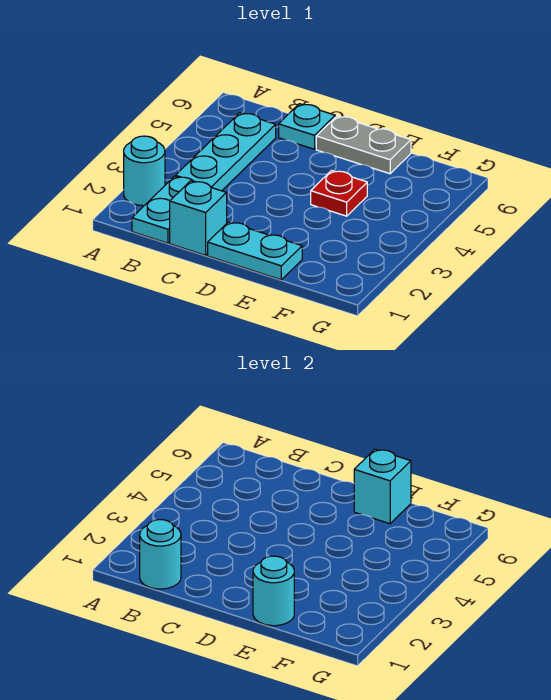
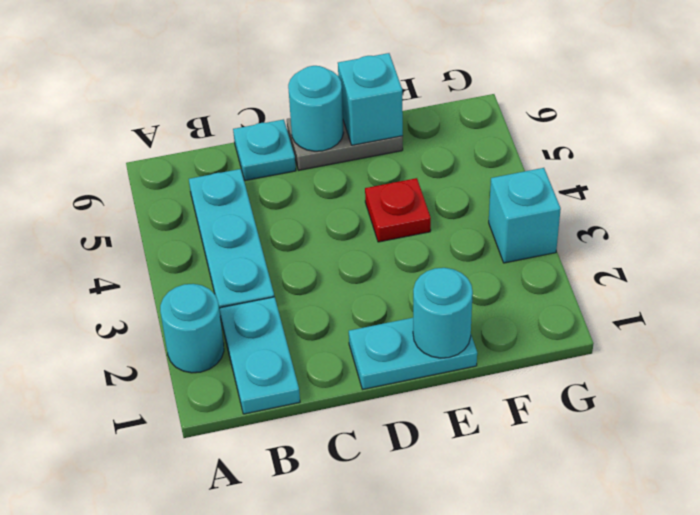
cyan round brick B1 level 2 -> cyan round brick D6 level 2
cyan brick C1 level 1 -> cyan brick G3 level 1

